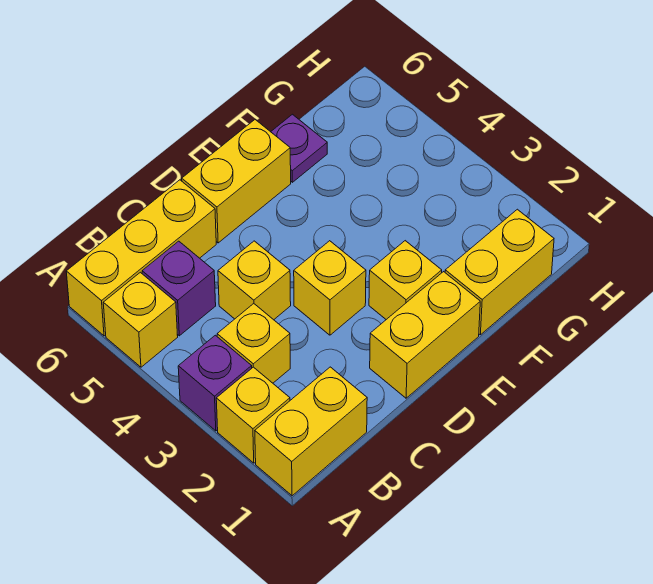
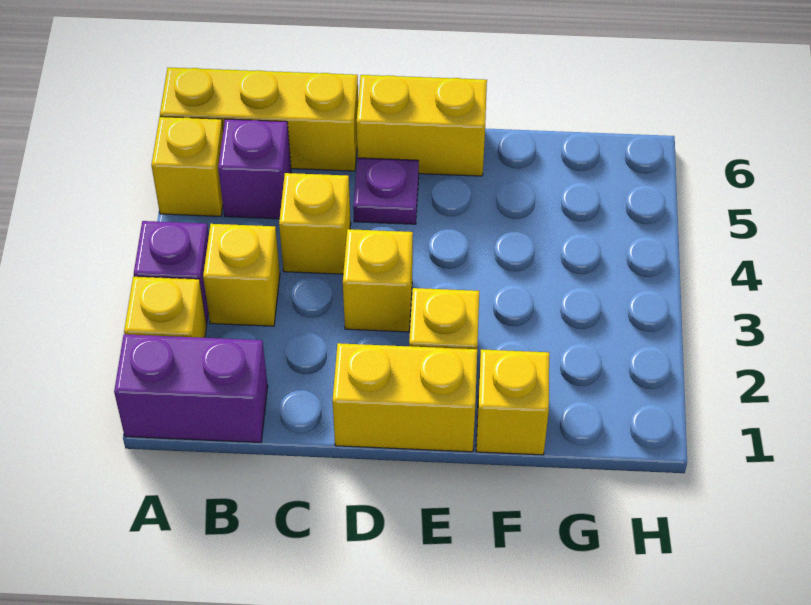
yellow brick A1:B1 level 1 -> purple brick A1:B1 level 1
yellow brick F1:G1 level 1 -> yellow brick F1 level 1
purple plate F6 level 1 -> purple plate D5 level 1

